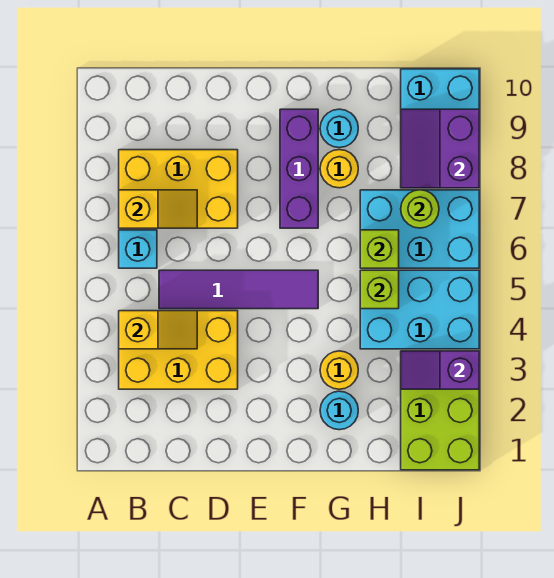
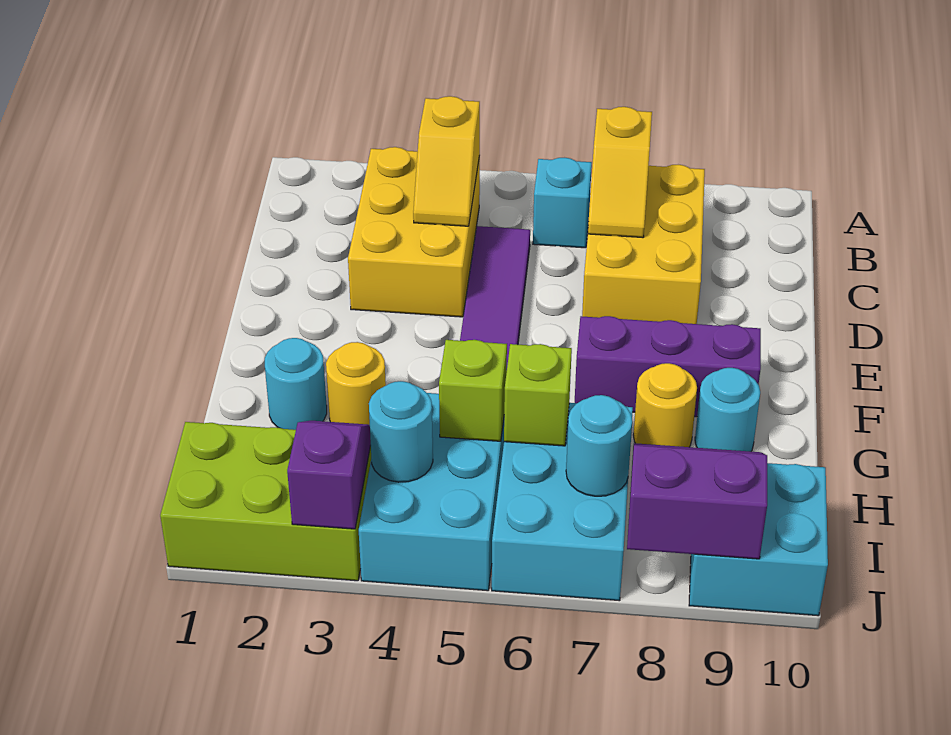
none -> cyan round brick I4 level 2
lime round brick I7 level 2 -> cyan round brick I7 level 2

